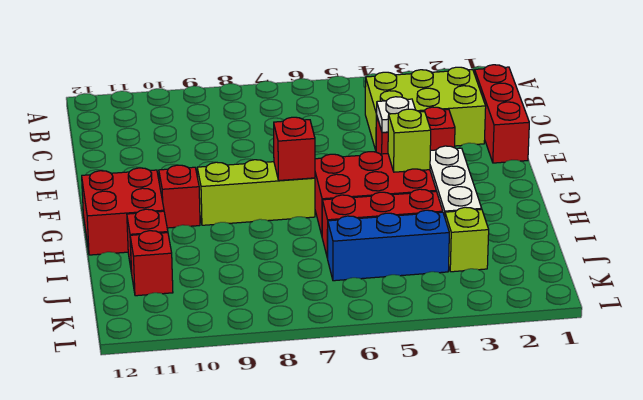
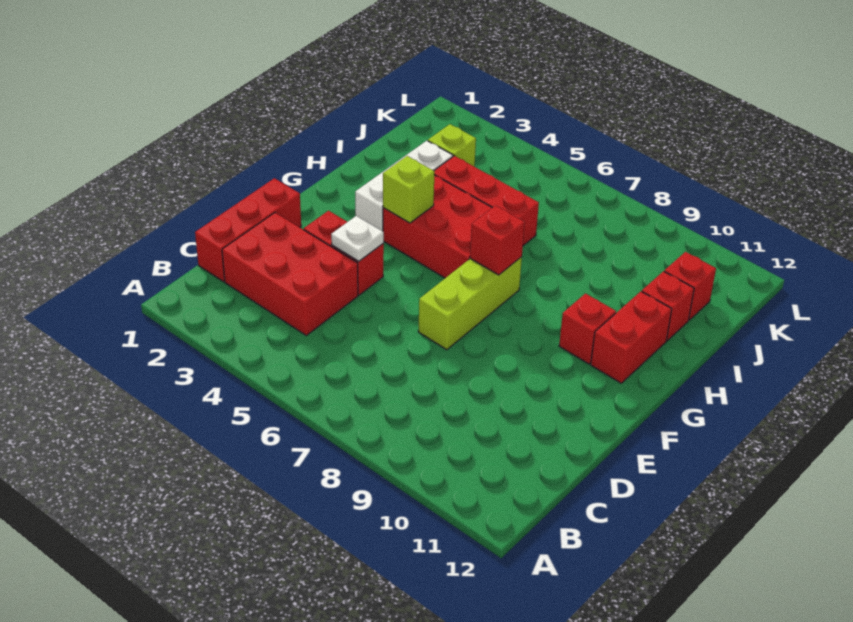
lime brick C2:D4 level 1 -> red brick C2:D4 level 1
lime brick G7:G9 level 1 -> lime brick E7:G7 level 1
red brick G11:H12 level 1 -> red brick G11:H11 level 1
blue brick J4:J6 level 1 -> none

